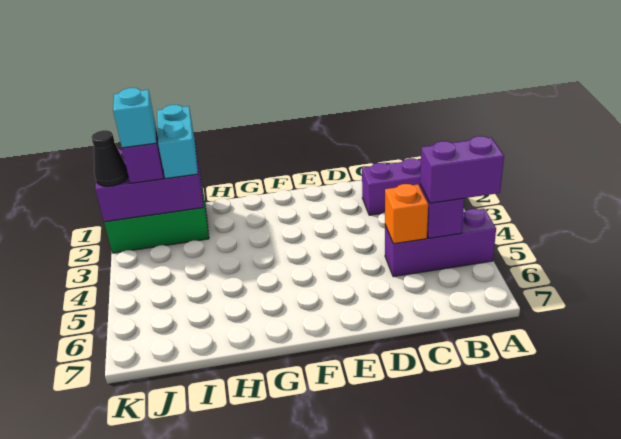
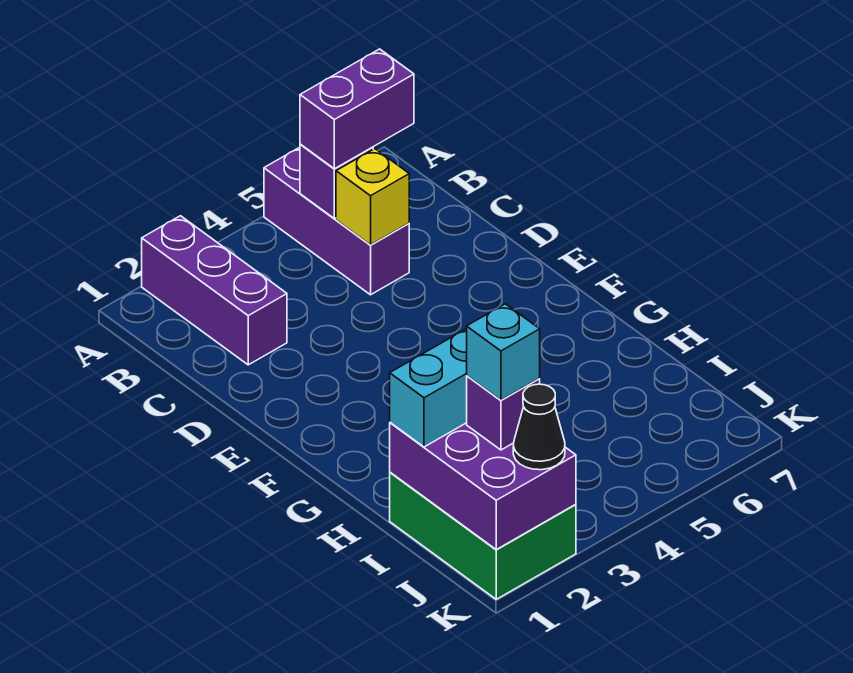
purple brick A5:B5 level 3 -> purple brick B5:B6 level 3
orange brick C5 level 2 -> yellow brick C5 level 2

